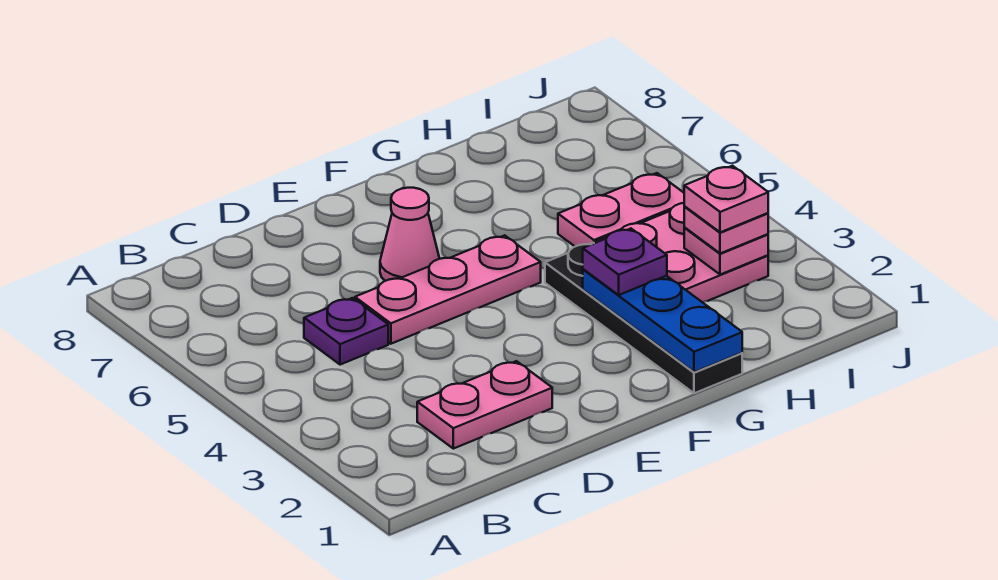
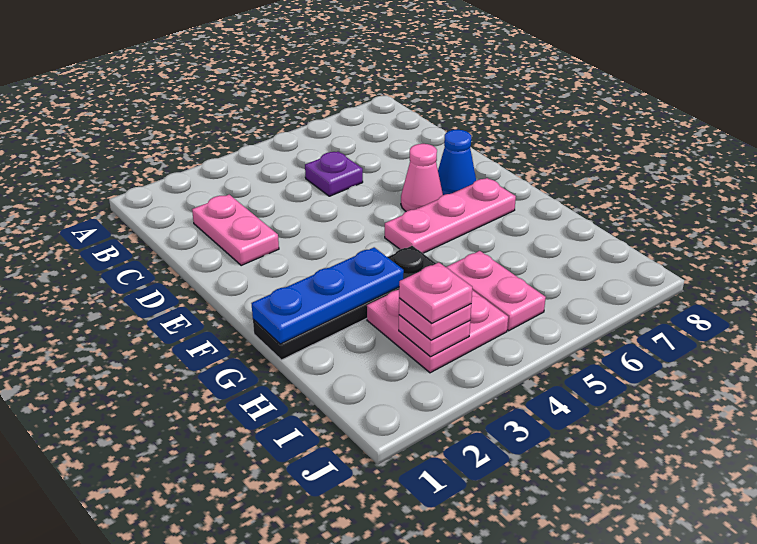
pink plate D5:F5 level 1 -> pink plate F5:F7 level 1
none -> blue cone E7 level 1
purple plate G3 level 3 -> none

